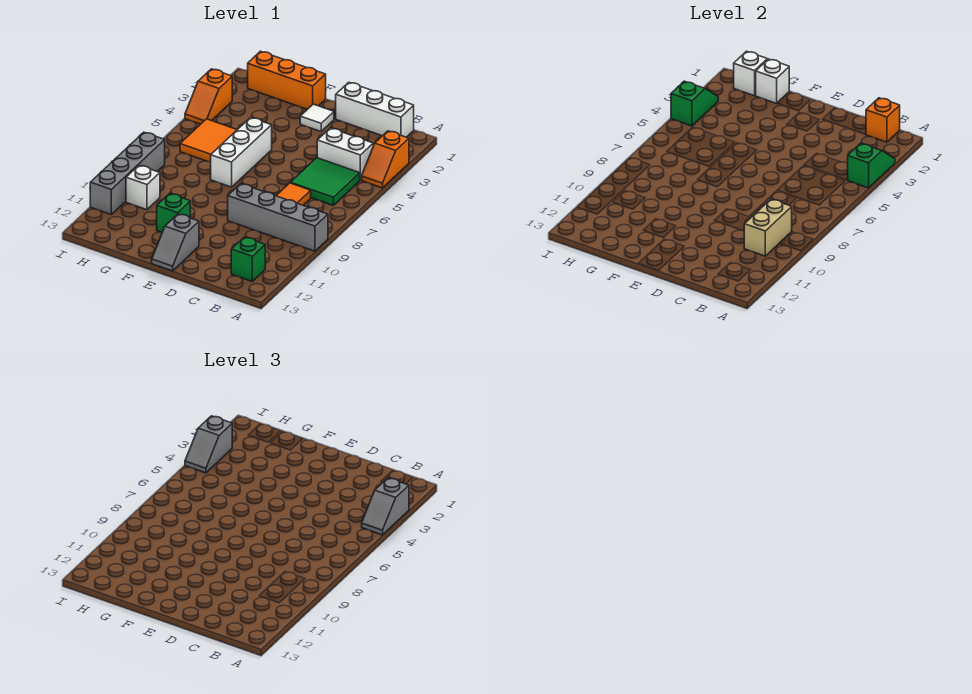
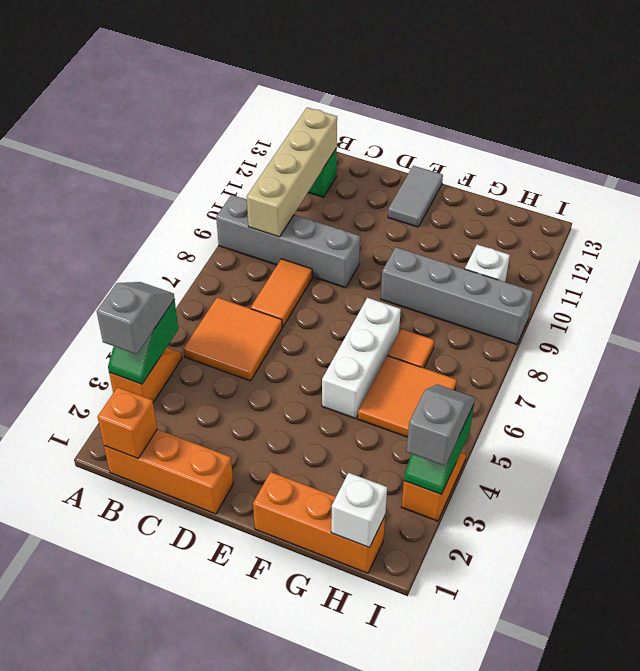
white brick B1:D1 level 1 -> orange brick B1:D1 level 1
white brick B4:C4 level 1 -> none
green tile B5:C6 level 1 -> orange tile B5:C6 level 1
tan brick B9:B10 level 2 -> tan brick B9:B12 level 2
white tile E2 level 1 -> none
grey slope E12:E13 level 1 top 12 -> grey tile E12:E13 level 1
green brick F11 level 1 -> none
white brick G1 level 2 -> none
none -> orange tile G7 level 1
grey brick I8:I11 level 1 -> grey brick F9:I9 level 1

